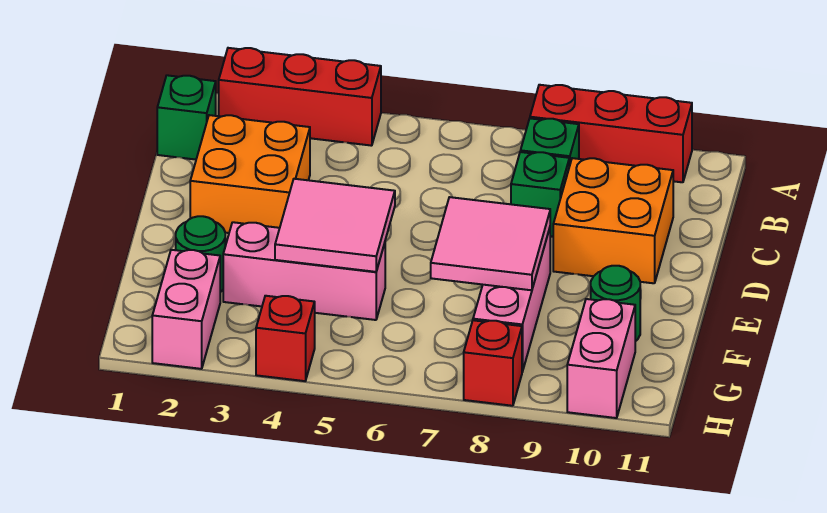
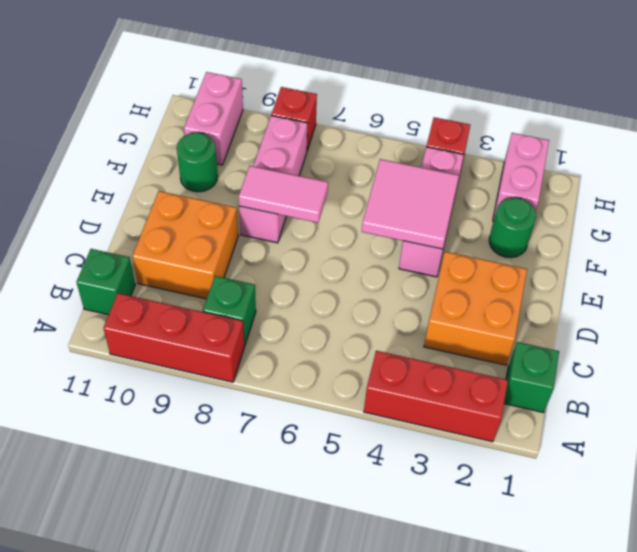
green brick C8 level 1 -> green brick B11 level 1
pink tile E7:F8 level 2 -> pink tile E7:E8 level 2
pink brick F3:F5 level 1 -> pink brick E4:G4 level 1

